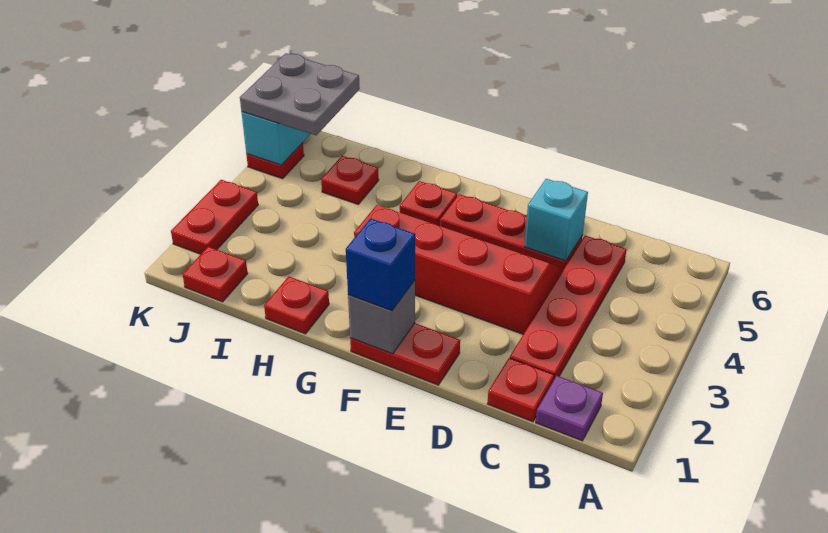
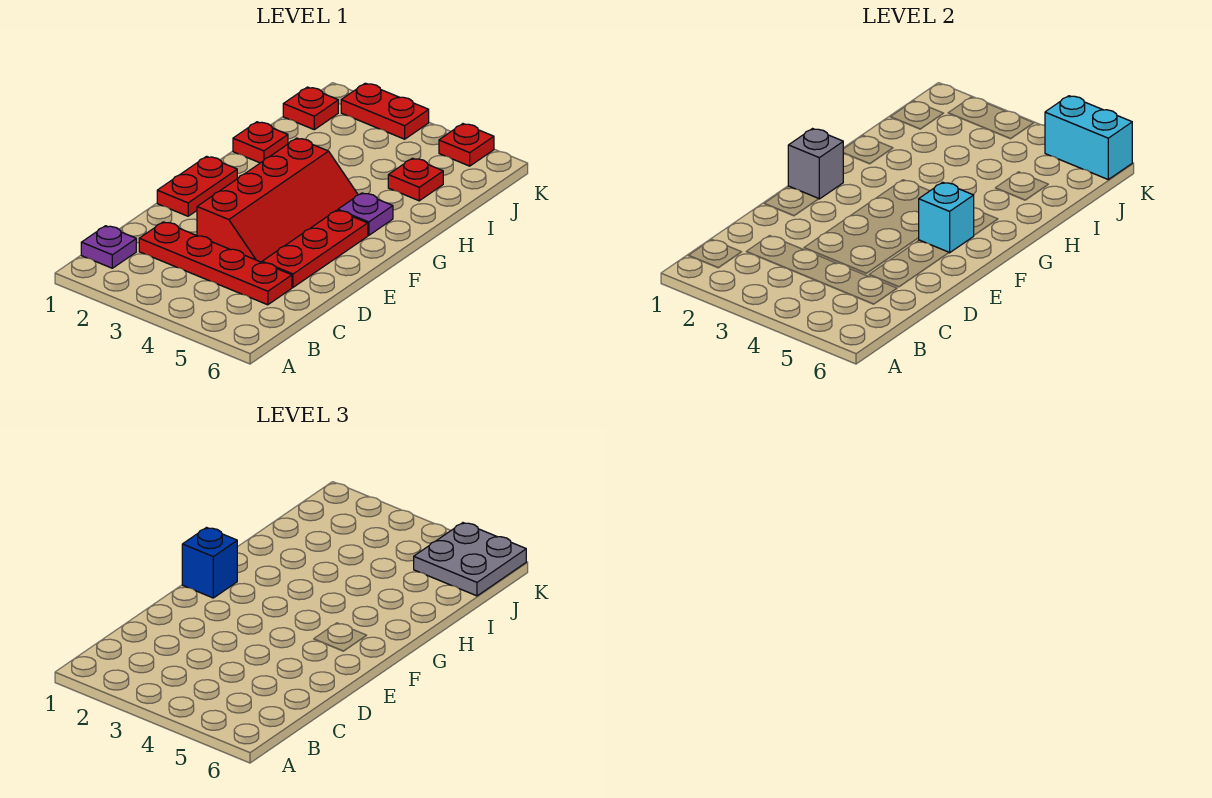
red plate C1 level 1 -> none
cyan brick D5 level 2 -> cyan brick F5 level 2
red plate G5 level 1 -> purple plate G5 level 1

